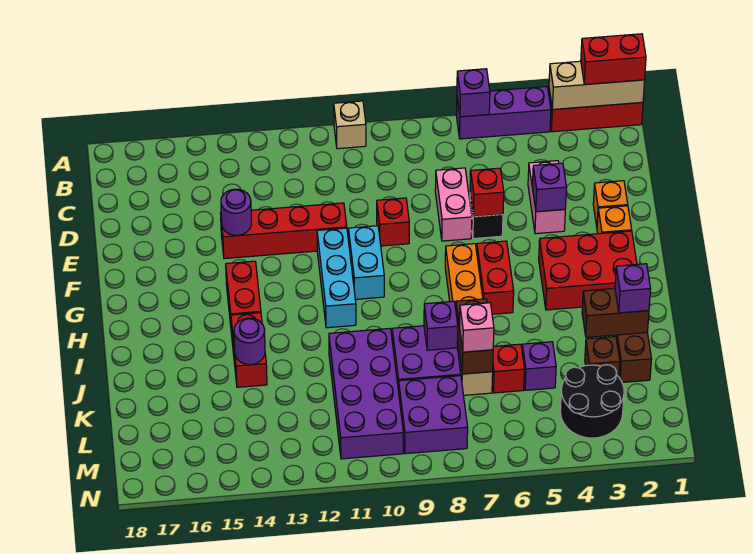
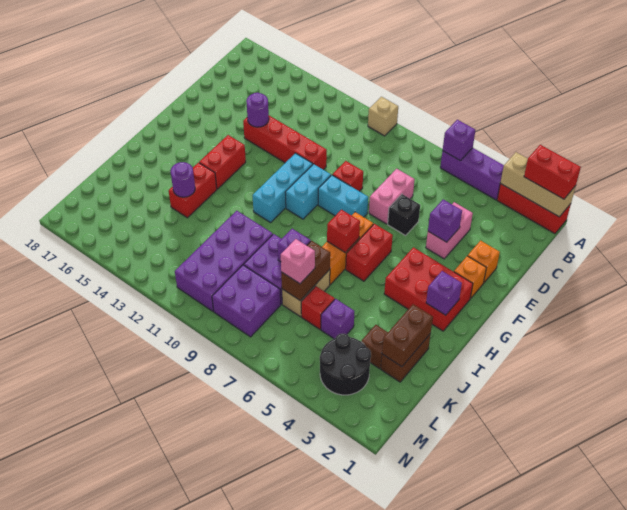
red brick E6 level 2 -> red brick H7 level 2
none -> cyan brick F8:F9 level 1
brown brick J2:J3 level 2 -> brown brick J2:K2 level 2
purple brick J2 level 3 -> purple brick H2 level 2

